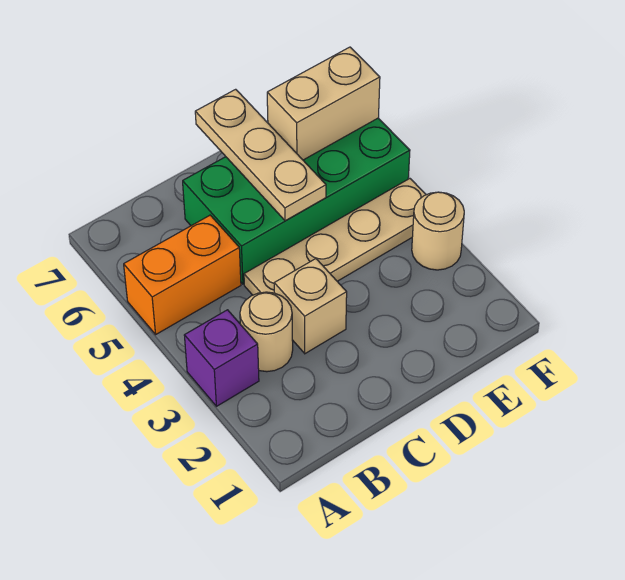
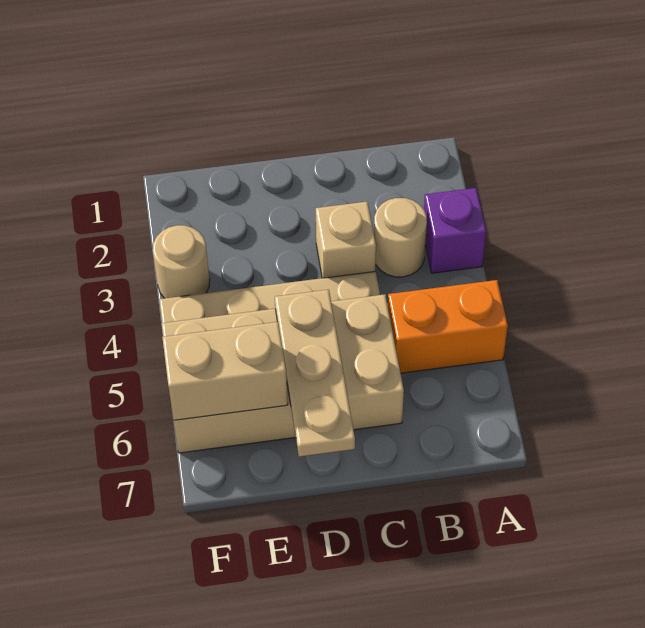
green brick C5:F6 level 1 -> tan brick C5:F6 level 1

